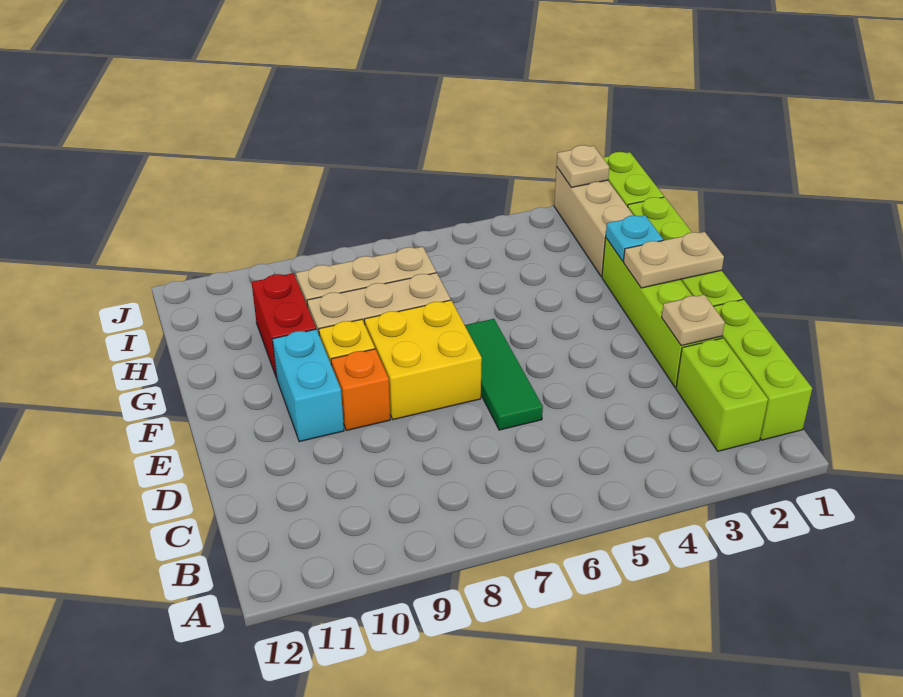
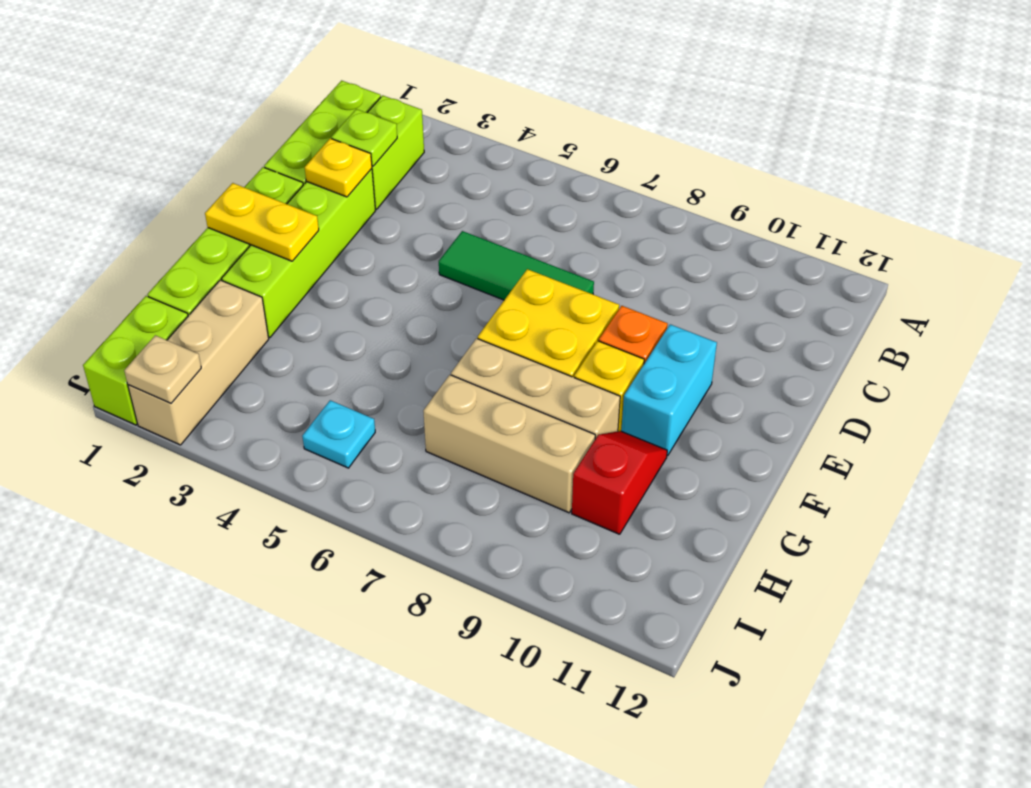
none -> lime plate C2 level 2
tan plate D2 level 2 -> yellow plate D2 level 2
green tile D6:F6 level 1 -> green tile D5:D7 level 1
tan plate F1:F2 level 2 -> yellow plate F1:F2 level 2
cyan plate G2 level 2 -> cyan plate I5 level 1
red brick G10:H10 level 1 -> red slope G10:H10 level 1 top H

